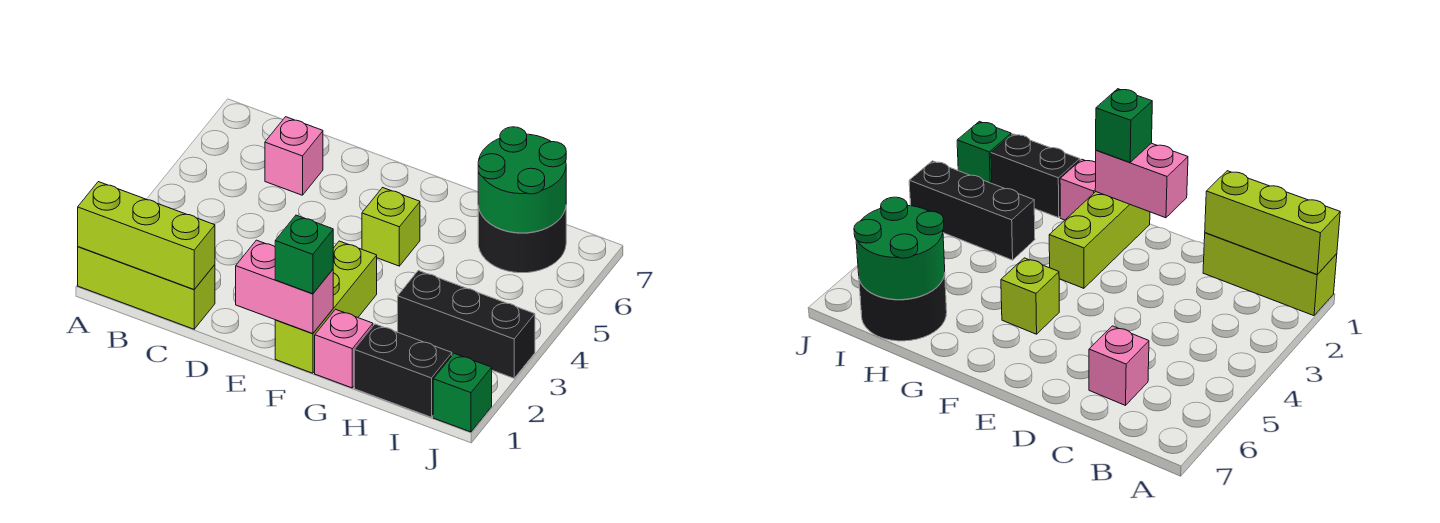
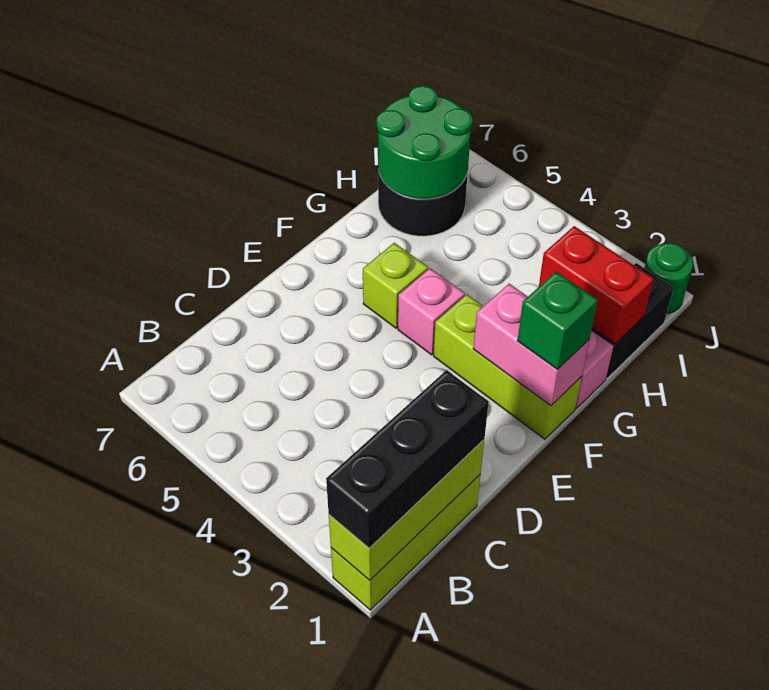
pink brick C6 level 1 -> pink brick F4 level 1
pink brick E1:F1 level 2 -> pink brick F1:F2 level 2
none -> red brick H1:H2 level 2
black brick H3:J3 level 1 -> black brick A1:C1 level 3
green brick J1 level 1 -> green round brick J1 level 1

